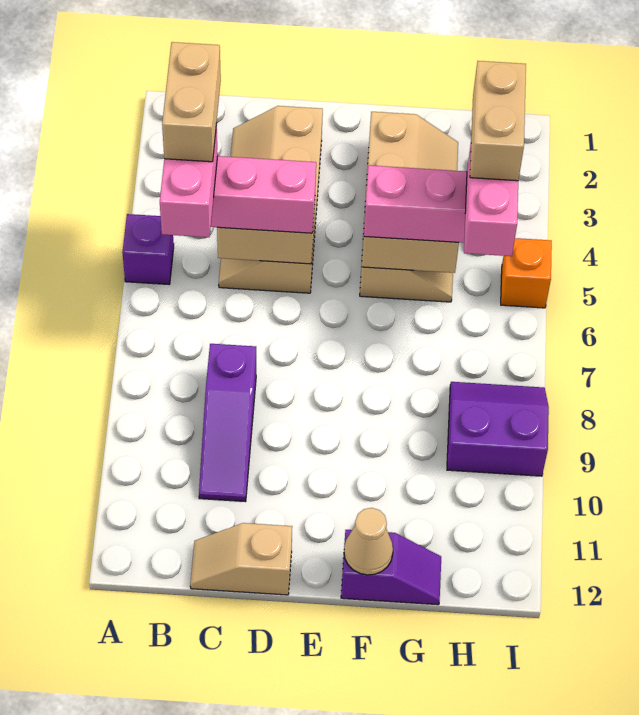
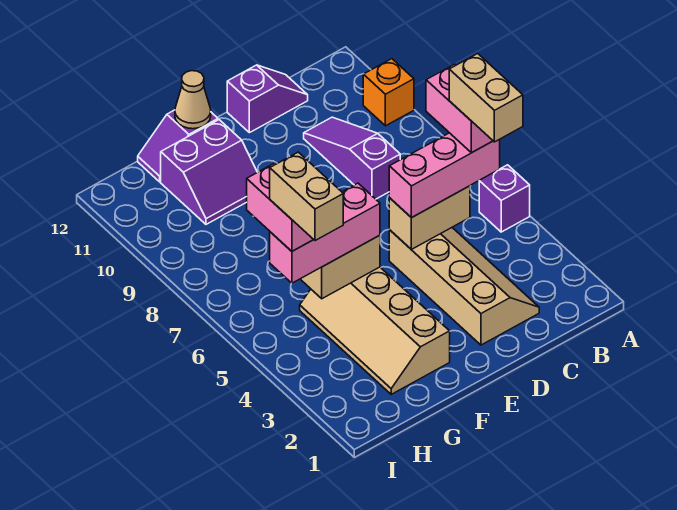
tan slope C12:D12 level 1 top D -> purple slope C12:D12 level 1 top D
purple slope H8:I9 level 1 top 9 -> purple slope F10:G11 level 1 top 11
orange brick I5 level 1 -> orange brick A10 level 1

